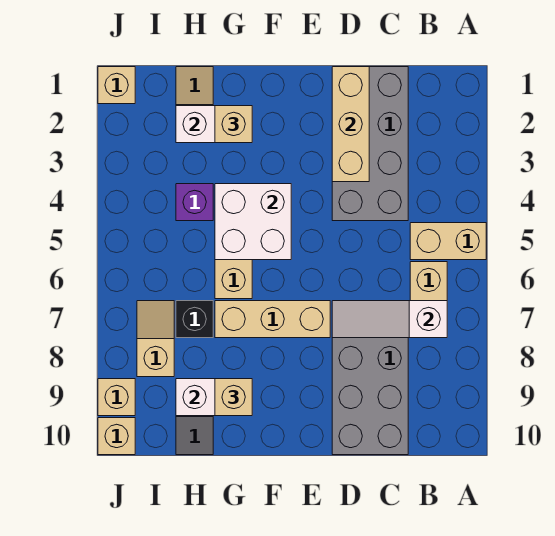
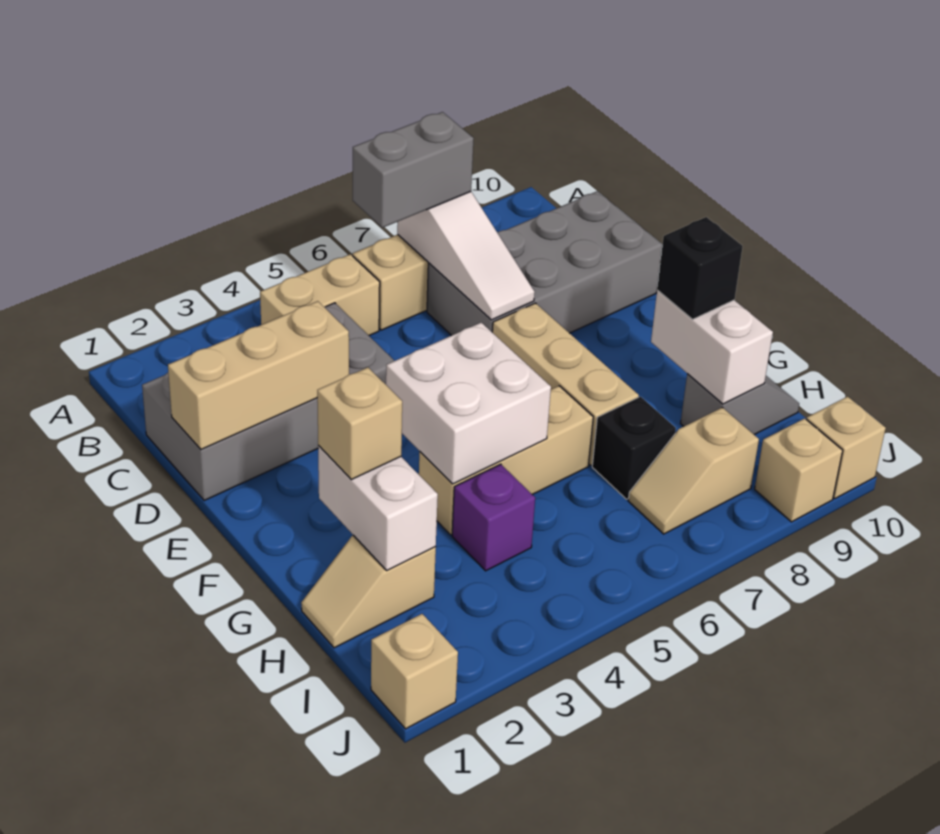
tan brick A5:B5 level 1 -> tan brick B4:B5 level 1
none -> grey brick B6:B7 level 3
tan brick G9 level 3 -> black brick G9 level 3

